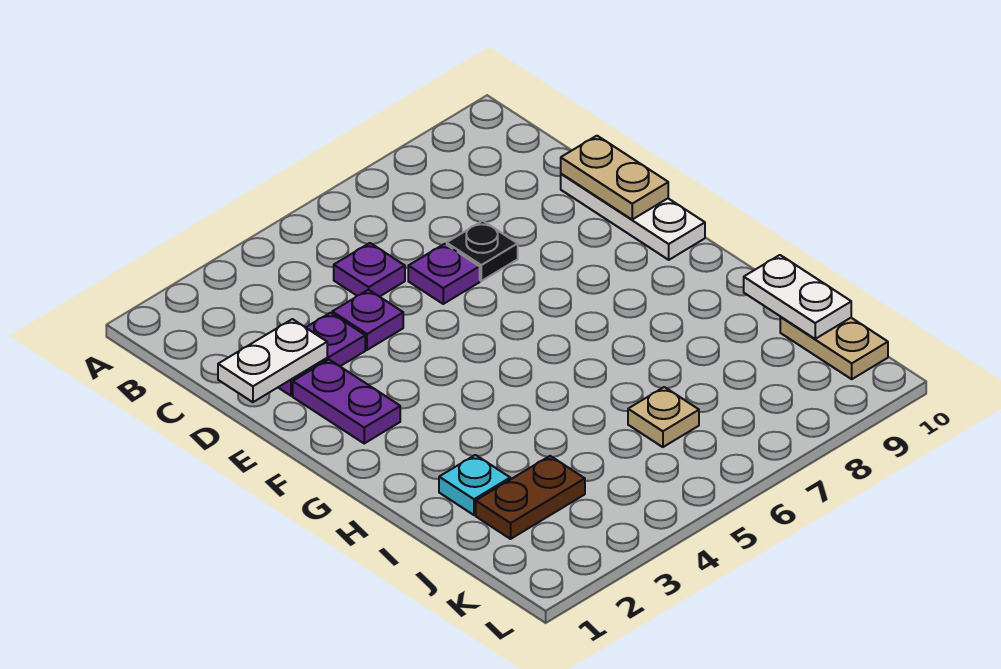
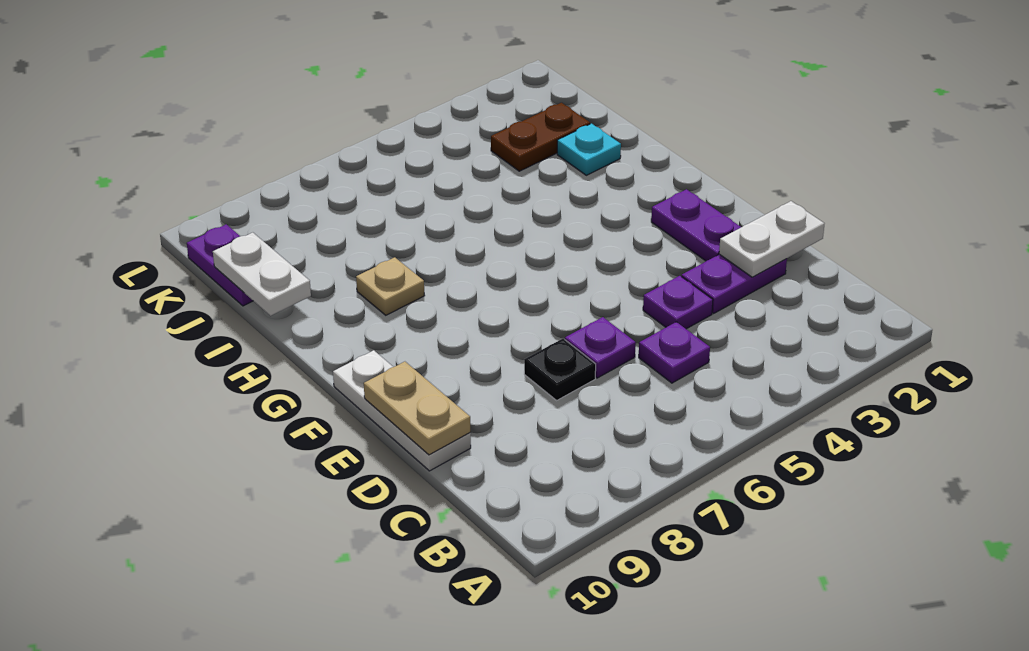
tan plate J6 level 1 -> tan plate H8 level 1
tan plate J10:K10 level 1 -> purple plate J10:K10 level 1

